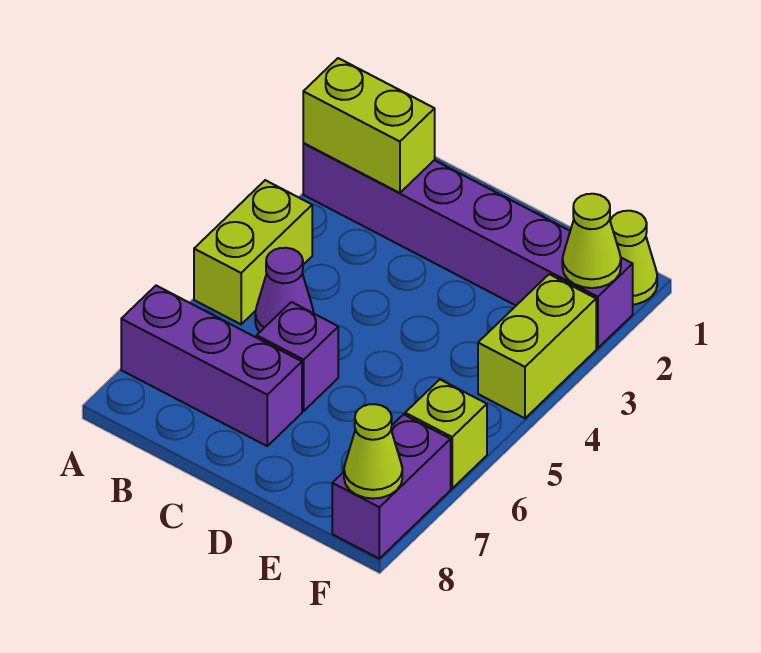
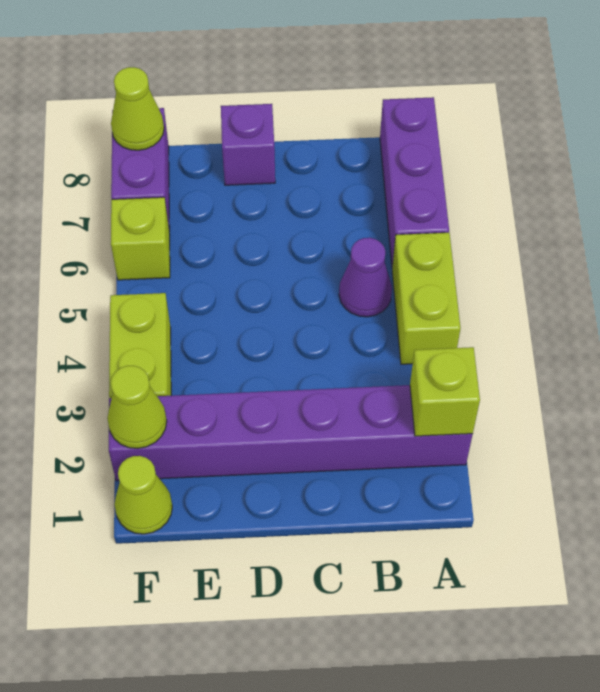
lime brick A2:B2 level 2 -> lime brick A2 level 2
purple brick A7:C7 level 1 -> purple brick A6:A8 level 1
purple brick C6 level 1 -> purple brick D8 level 1

